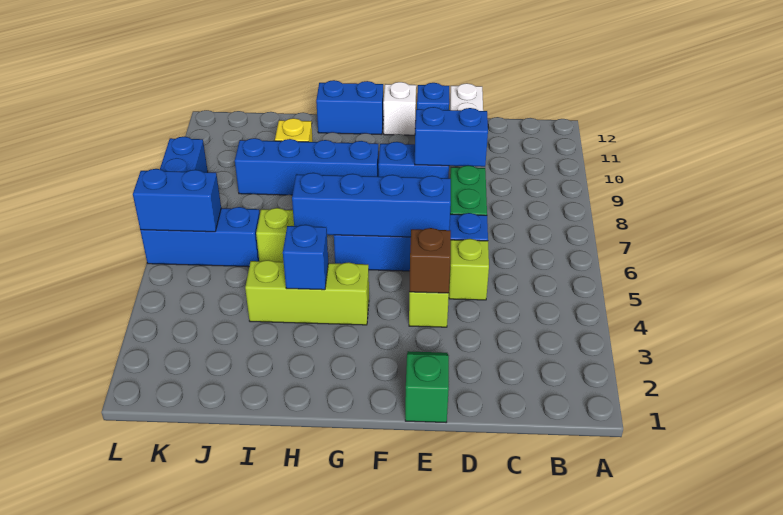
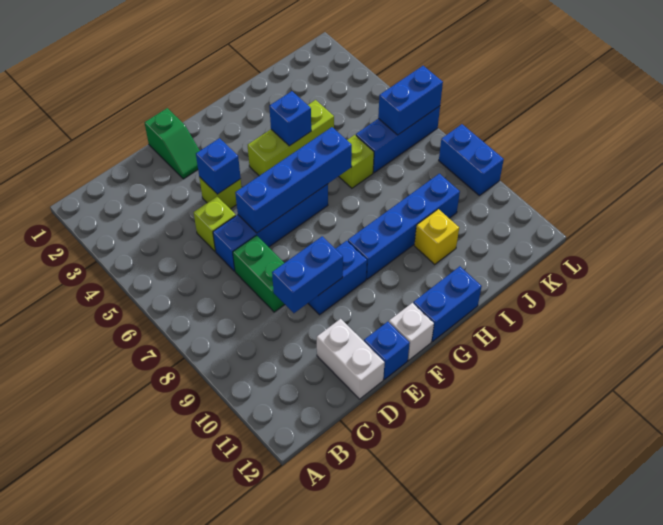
brown brick E4 level 2 -> blue brick E4 level 2

